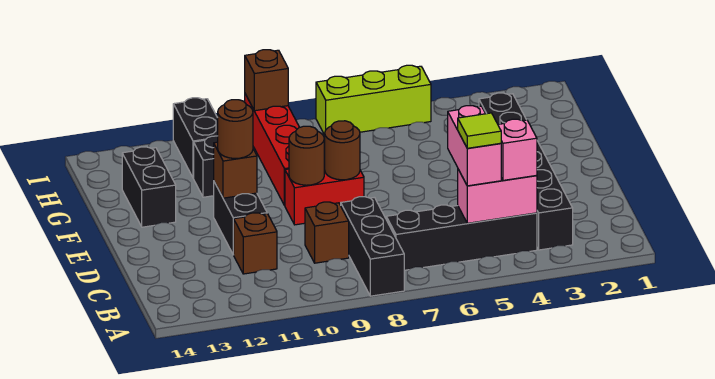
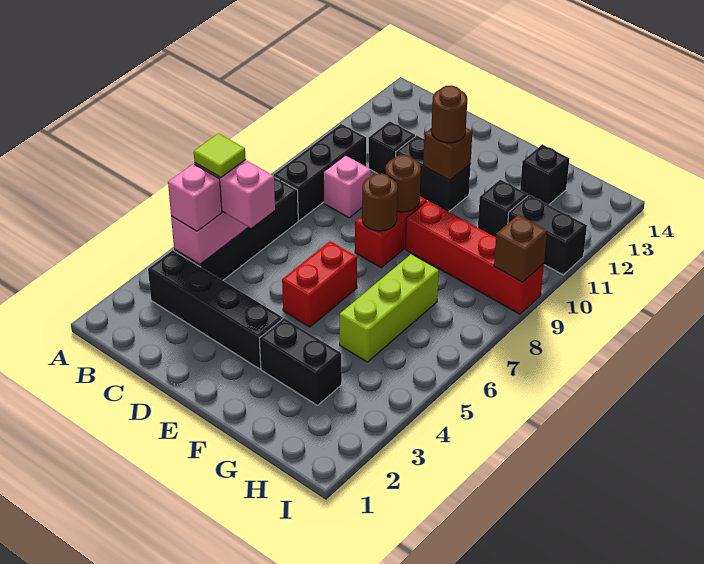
black brick A8:C8 level 1 -> black brick B8:B10 level 1
brown brick C9 level 1 -> pink brick C9 level 1
brown brick C11 level 1 -> black brick C11 level 1
none -> red brick E5:E6 level 1
black brick F13:G13 level 1 -> black brick G13 level 1
lime brick I5:I7 level 1 -> lime brick G5:G7 level 1

